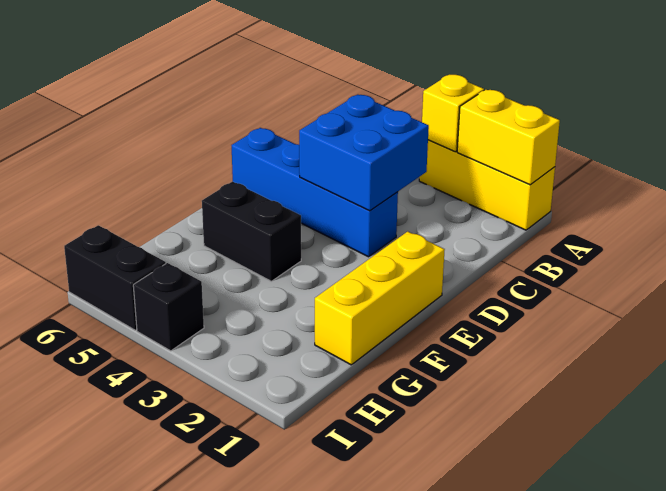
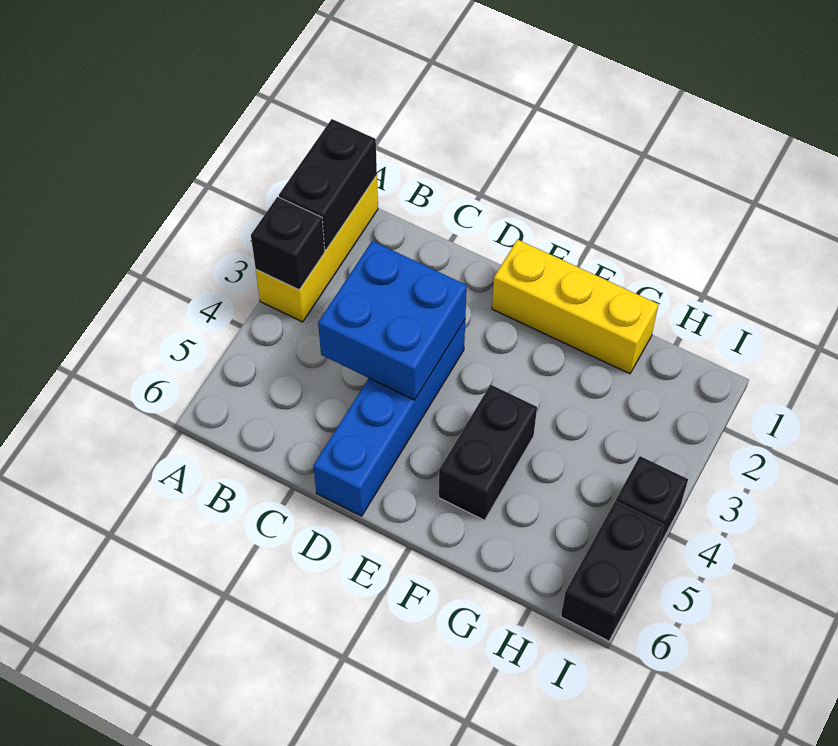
yellow brick A1:A2 level 2 -> black brick A1:A2 level 2
yellow brick A3 level 2 -> black brick A3 level 2

